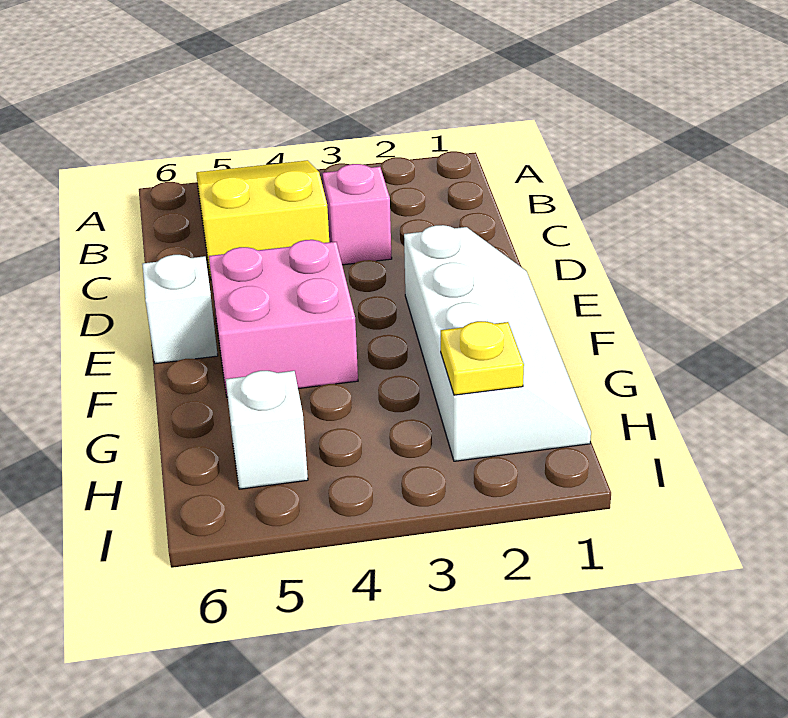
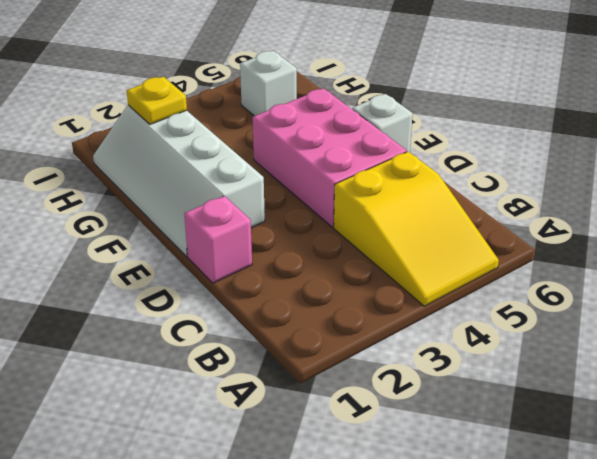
pink brick C3 level 1 -> pink brick D1 level 1
pink brick E4:F5 level 1 -> pink brick D4:F5 level 1

